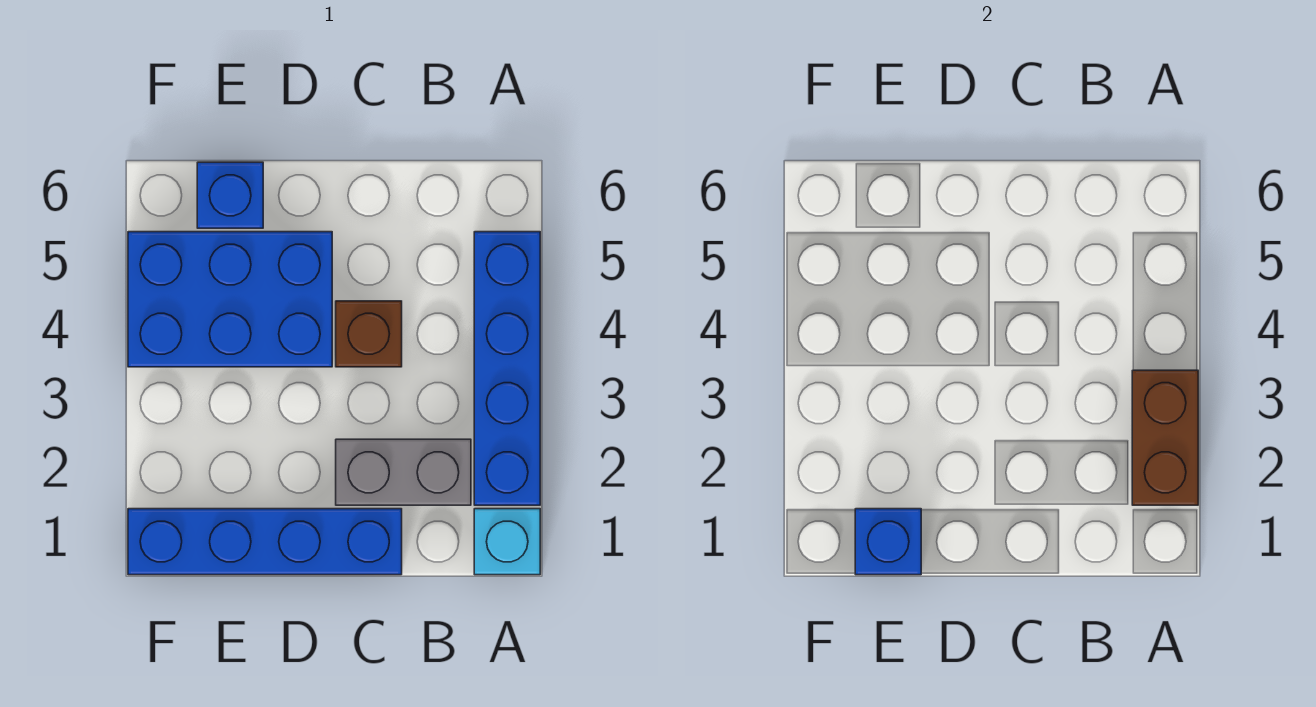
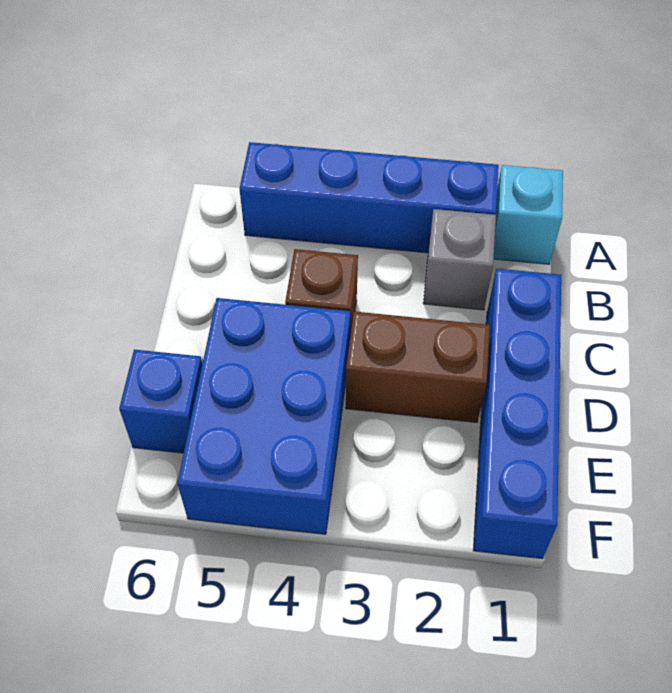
brown brick A2:A3 level 2 -> brown brick D2:D3 level 1
grey brick B2:C2 level 1 -> grey brick B2 level 1
blue brick E1 level 2 -> none

